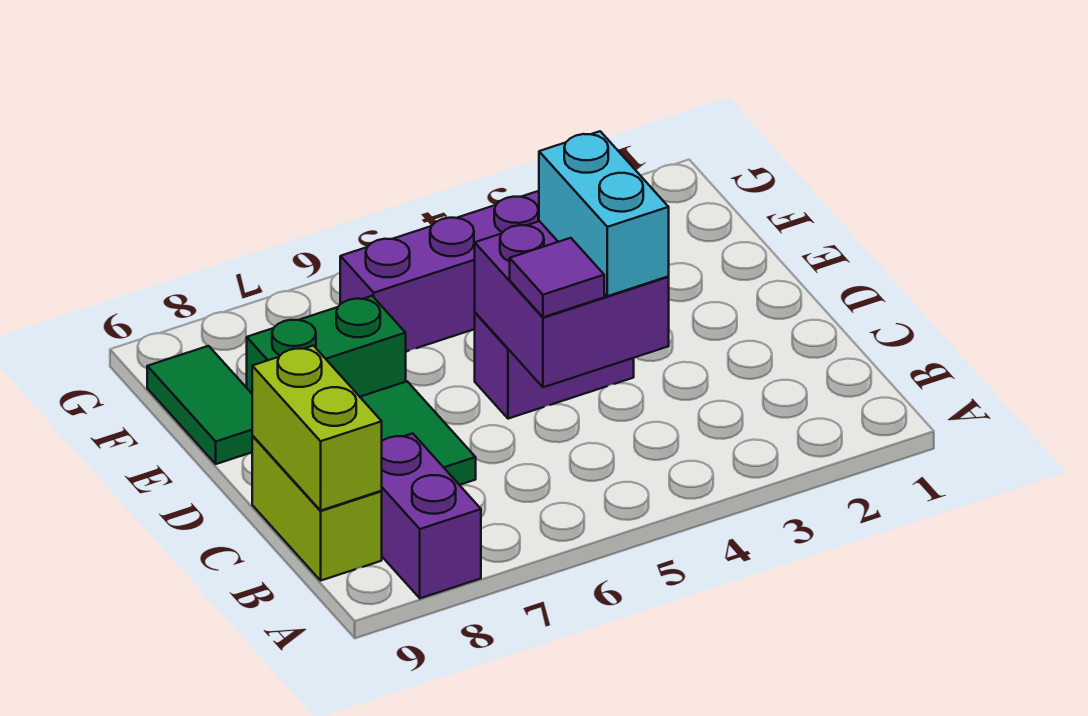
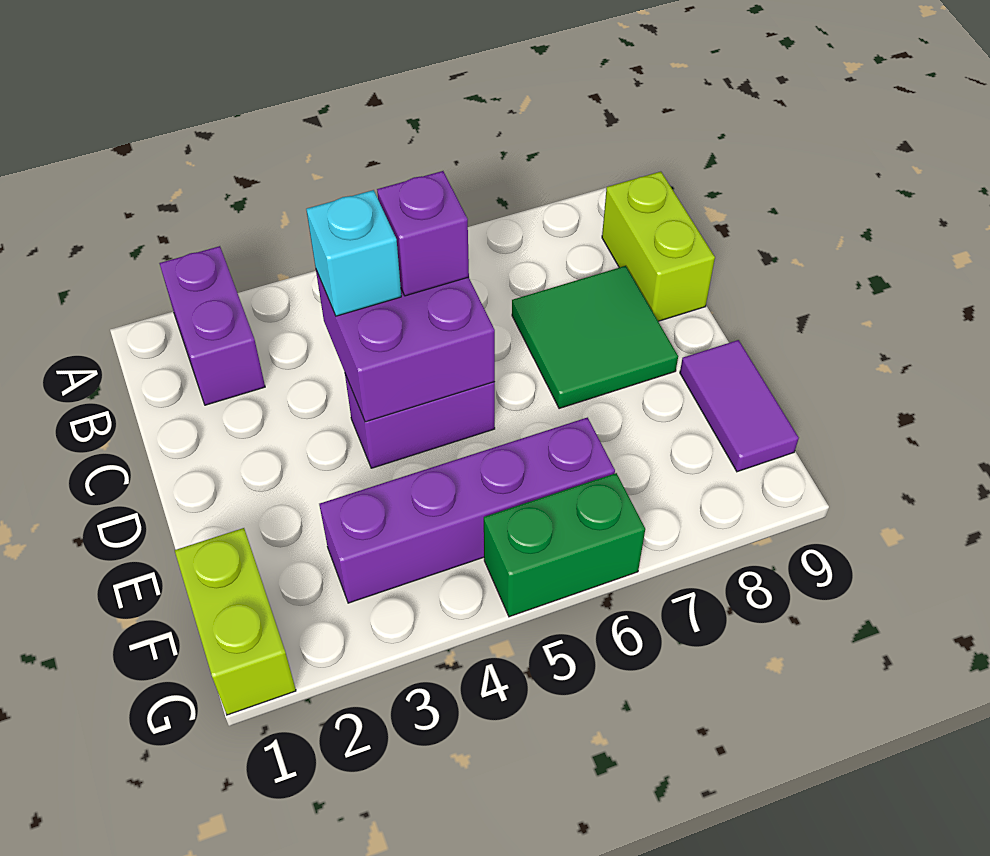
purple brick A8:B8 level 1 -> purple brick A2:B2 level 1
lime brick B9:C9 level 2 -> lime brick F1:G1 level 1
cyan brick C4:D4 level 3 -> cyan brick C4 level 3
purple tile C5 level 3 -> purple brick C5 level 3
green brick E7:E8 level 1 -> green brick G5:G6 level 1
green tile E9:F9 level 1 -> purple tile E9:F9 level 1

